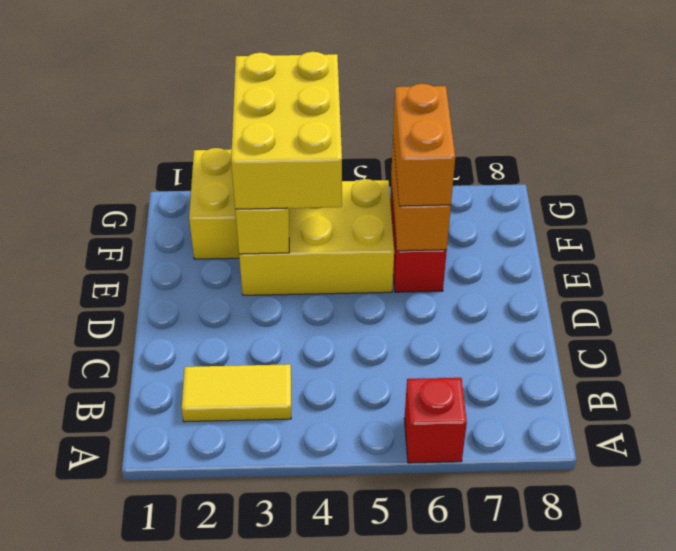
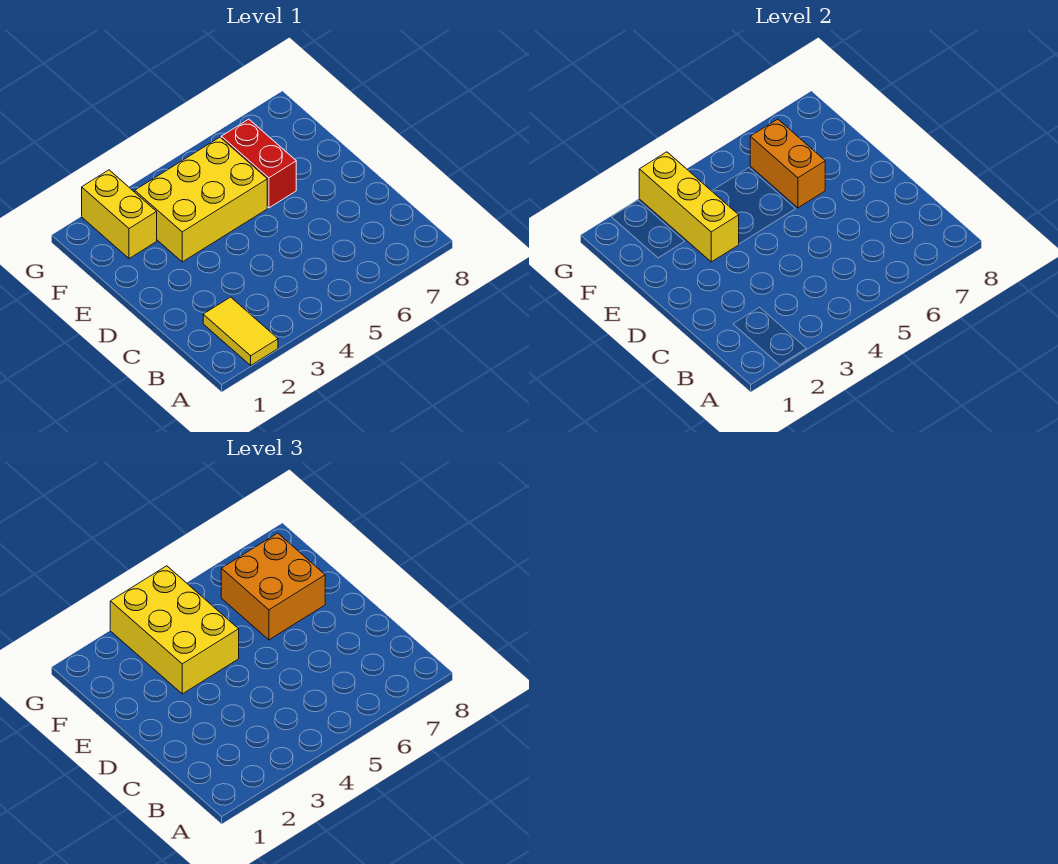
red brick A6 level 1 -> none
yellow tile B2:B3 level 1 -> yellow tile A2:B2 level 1
orange brick E6:F6 level 3 -> orange brick E6:F7 level 3

